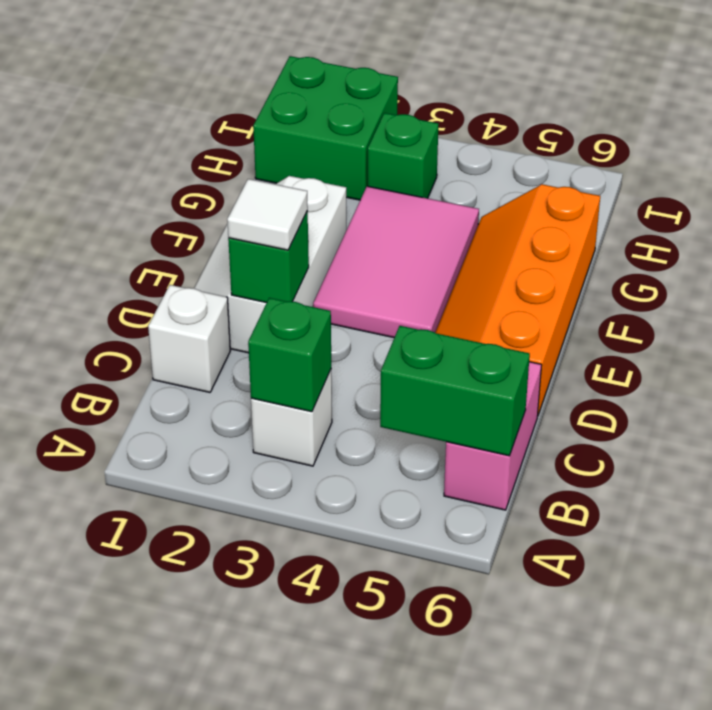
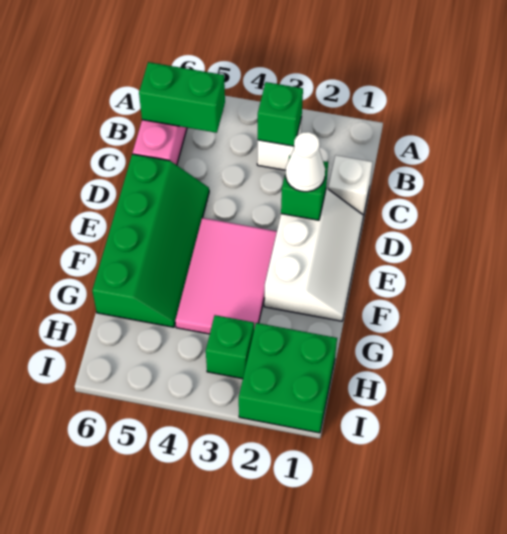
white tile D2 level 3 -> white cone D2 level 3
orange slope D5:G6 level 1 top 6 -> green slope D5:G6 level 1 top 6

